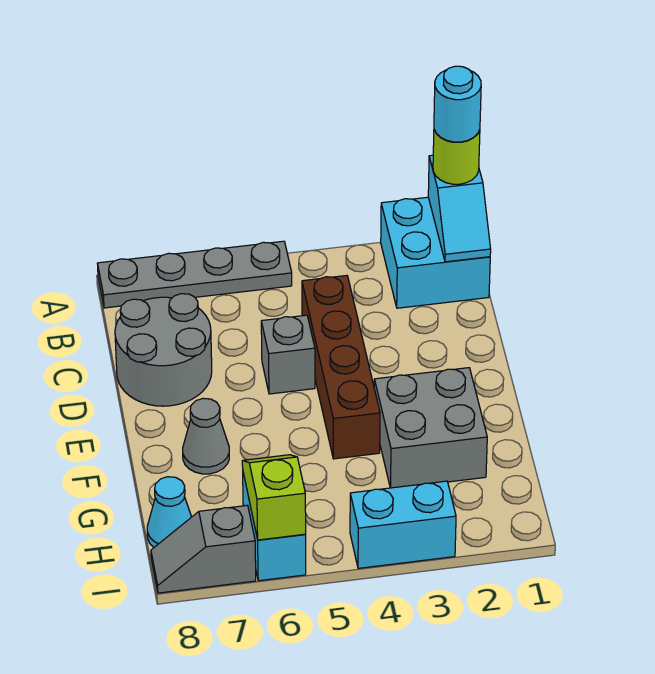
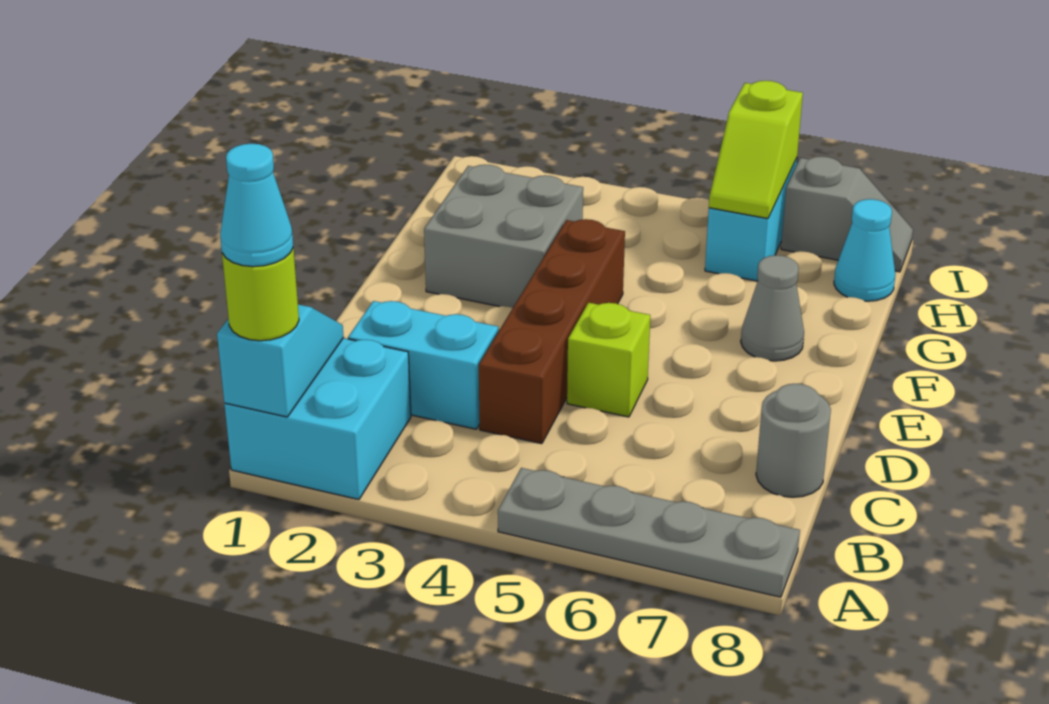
cyan round brick A1 level 4 -> cyan cone A1 level 4
grey round brick C7:D8 level 1 -> grey round brick C8 level 1
grey brick D5 level 1 -> lime brick D5 level 1
cyan brick I3:I4 level 1 -> cyan brick C2:C3 level 1

